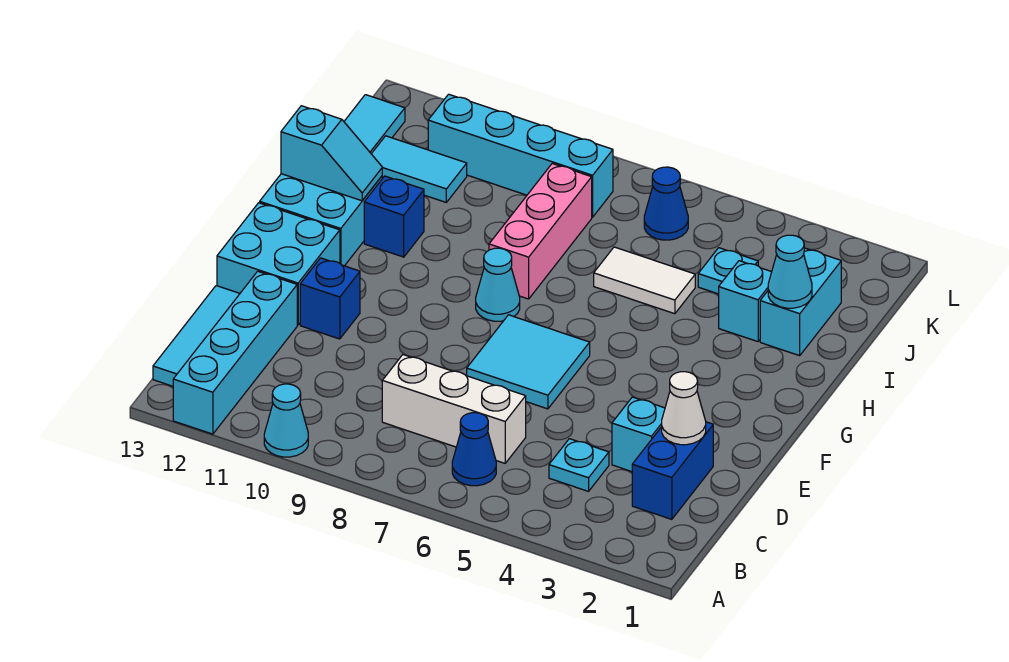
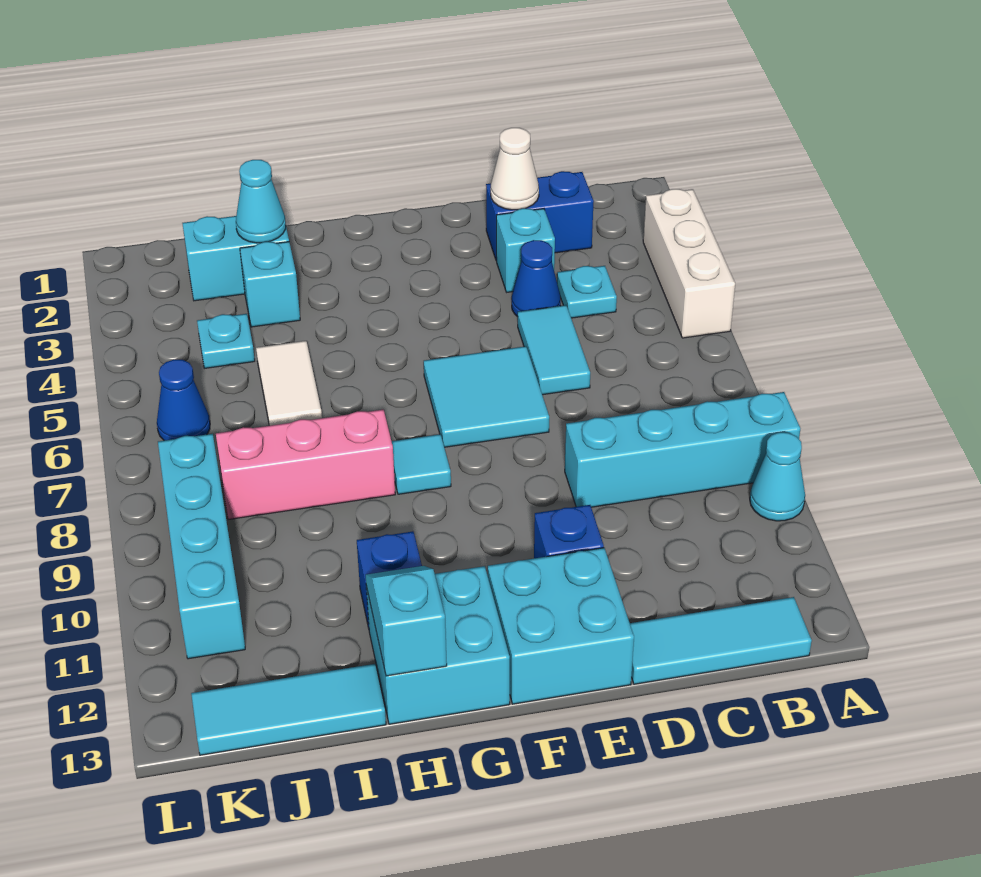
cyan brick A12:D12 level 1 -> cyan brick A9:D9 level 1
blue cone B6 level 1 -> blue cone D4 level 1
white brick C6:C8 level 1 -> white brick A3:A5 level 1
cyan cone G8 level 1 -> cyan tile G8 level 1
cyan tile J11:J12 level 1 -> cyan tile D5:D6 level 1

